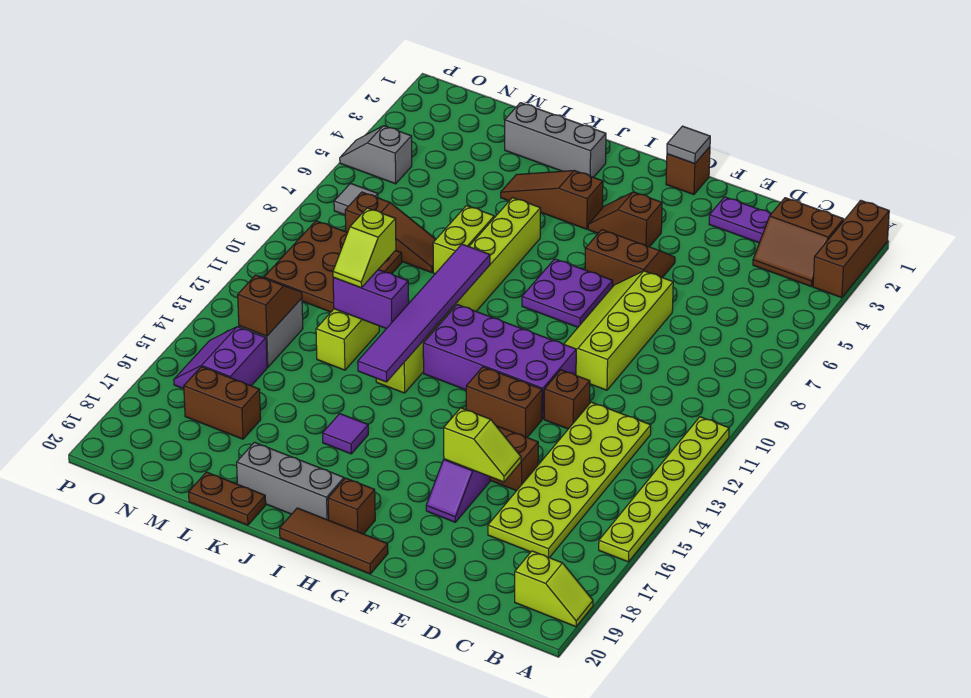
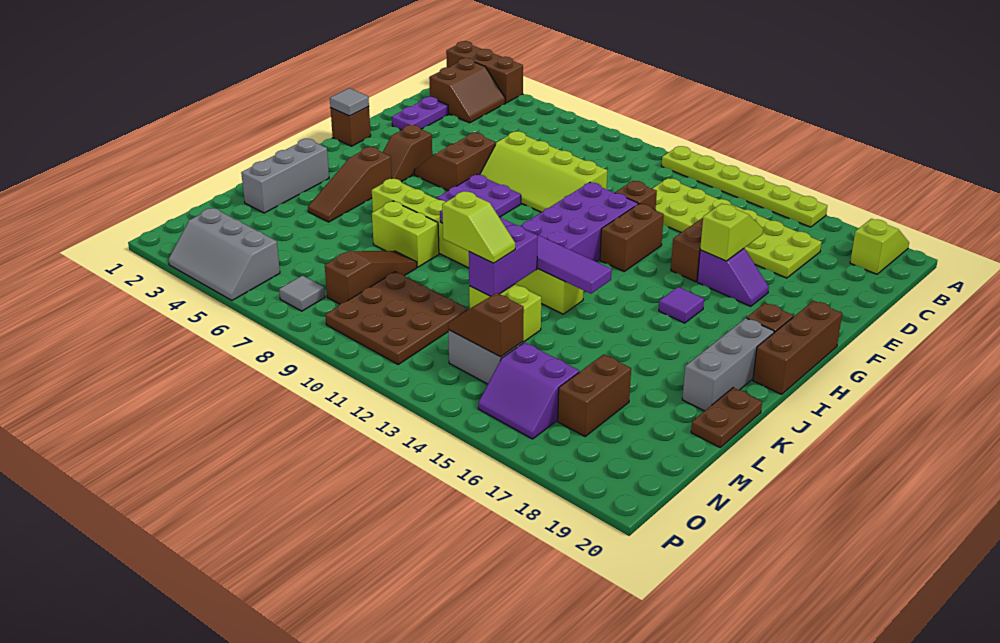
brown tile G20:I20 level 1 -> brown brick G20:I20 level 1
purple tile J16 level 1 -> purple tile H16 level 1
grey slope O5:P5 level 1 top O -> grey slope O3:P5 level 1 top O

